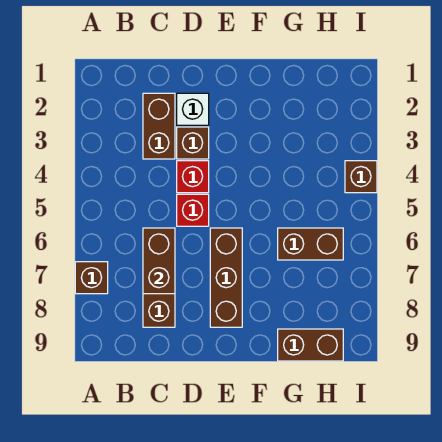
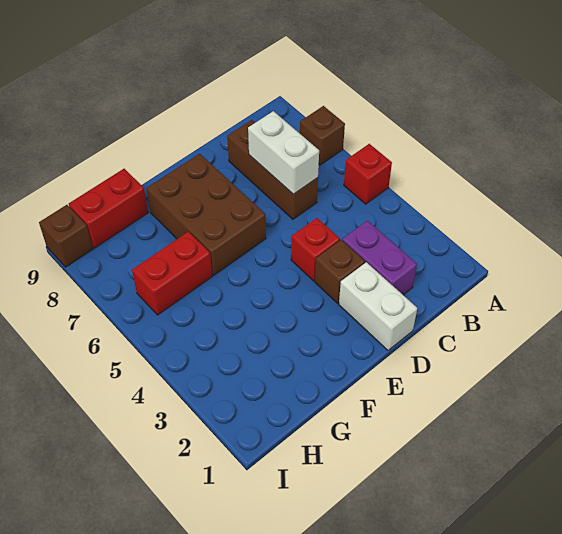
brown brick C2:C3 level 1 -> purple brick C2:C3 level 1
brown brick C6:C7 level 2 -> white brick C6:C7 level 2
white brick D2 level 1 -> white brick D1:D2 level 1
red brick D5 level 1 -> red brick A5 level 1
brown brick E6:E8 level 1 -> brown brick E6:F8 level 1
brown brick G6:H6 level 1 -> red brick G6:H6 level 1
brown brick G9:H9 level 1 -> red brick G9:H9 level 1
brown brick I4 level 1 -> brown brick I9 level 1

